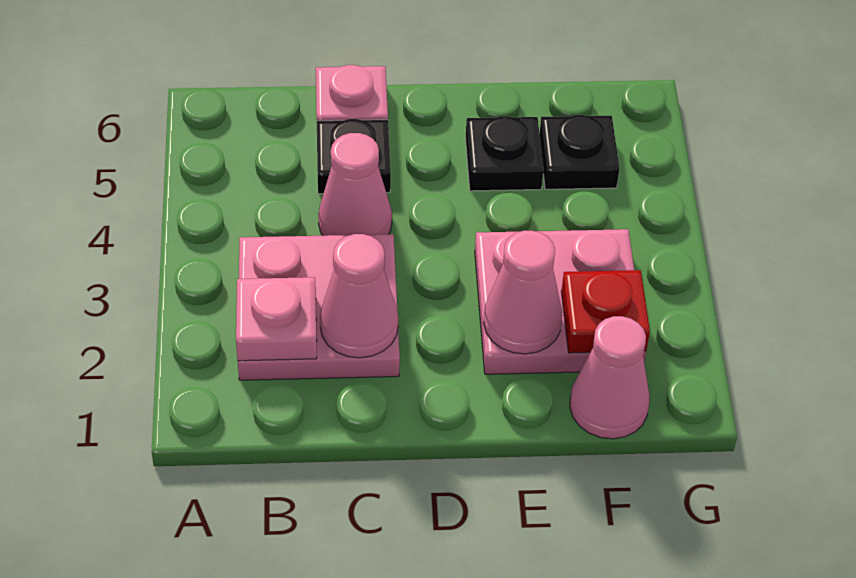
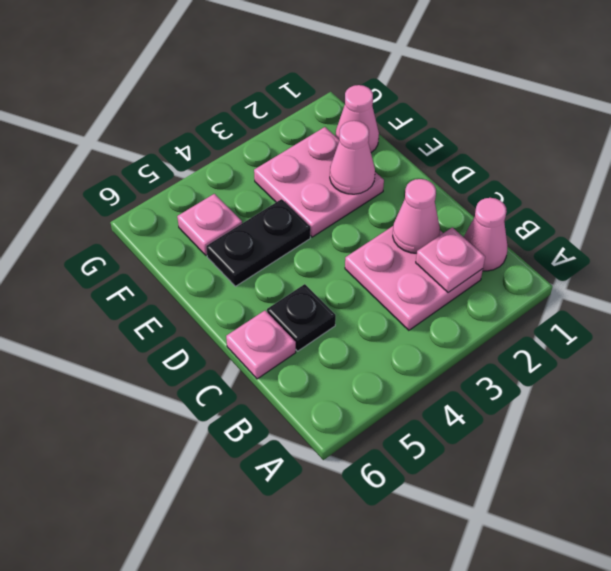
pink cone C4 level 1 -> pink cone B1 level 1
black plate E5 level 1 -> black plate E4:E5 level 1
red plate F2 level 2 -> none
black plate F5 level 1 -> pink plate F5 level 1

